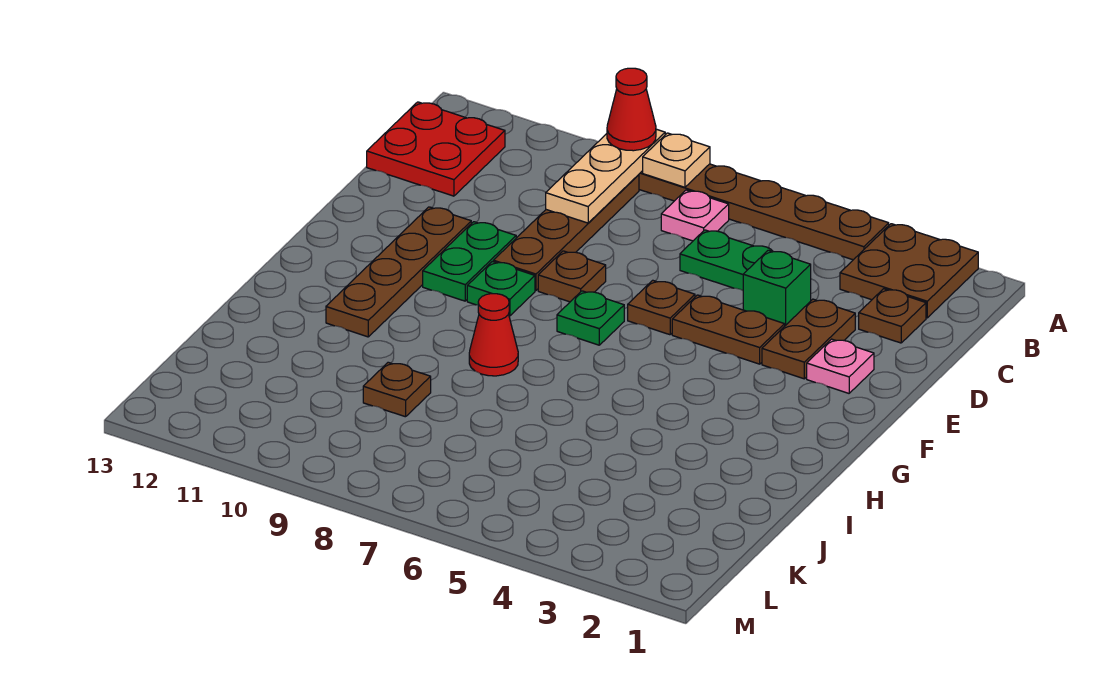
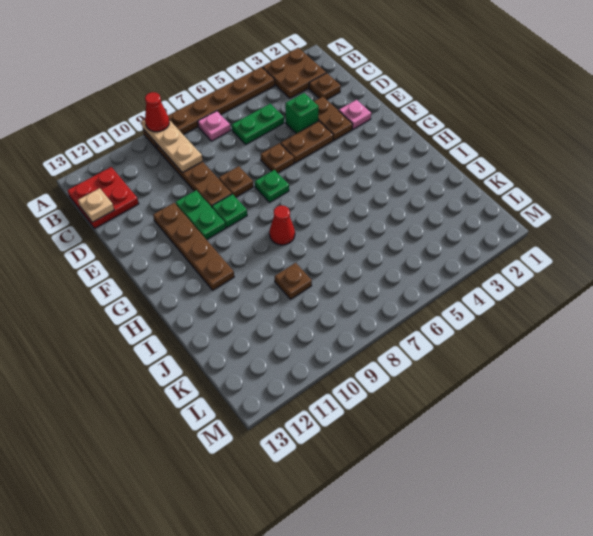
tan plate A8 level 2 -> tan plate C13 level 2

